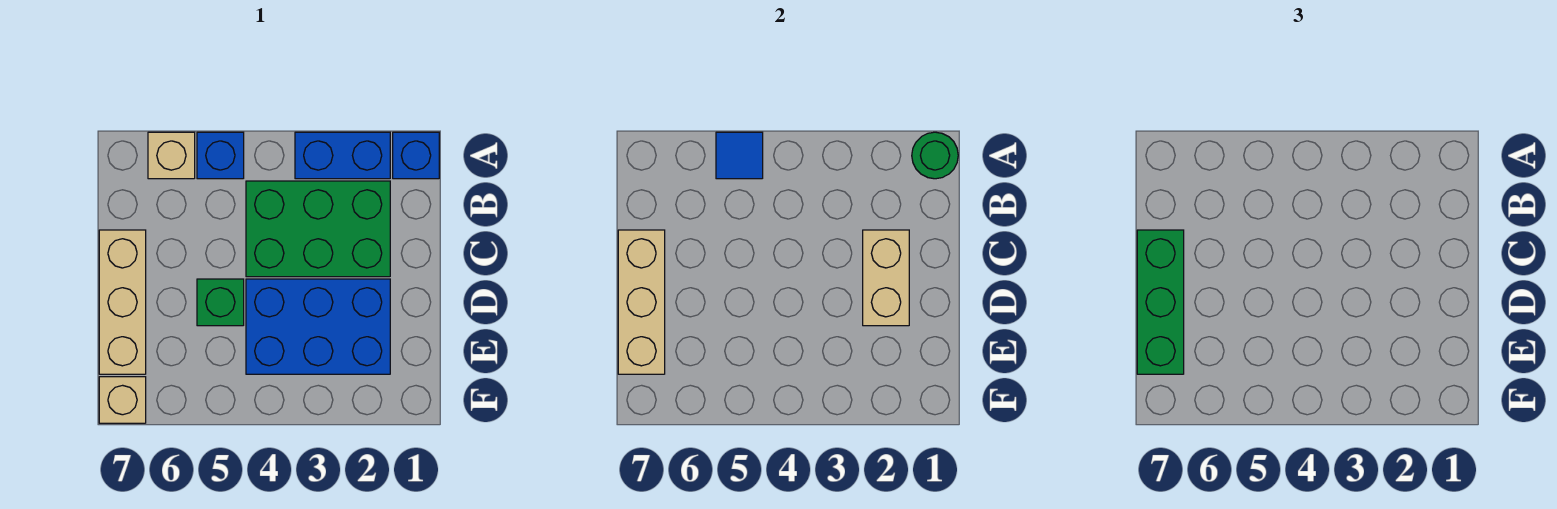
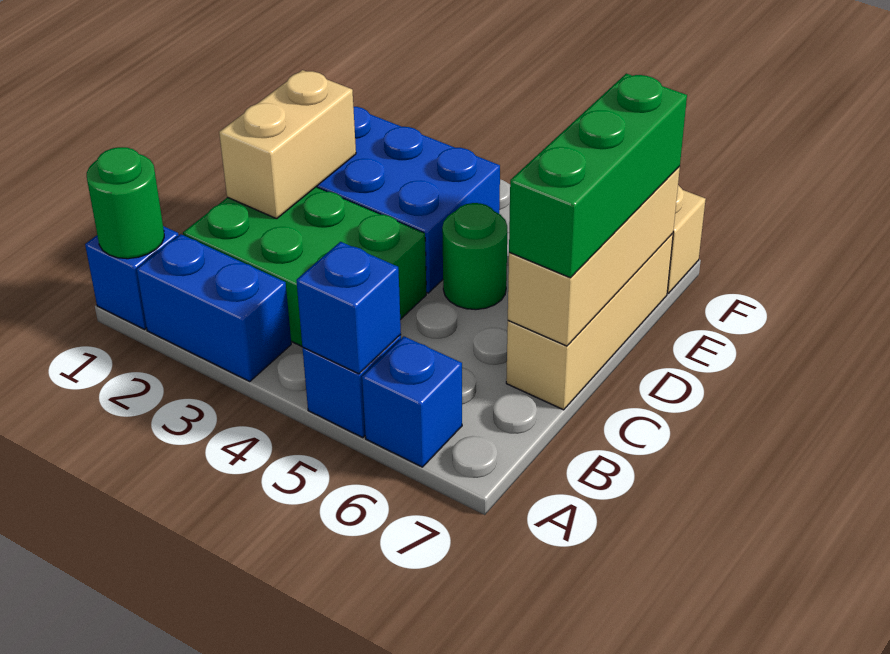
blue tile A5 level 2 -> blue brick A5 level 2
tan brick A6 level 1 -> blue brick A6 level 1
green brick D5 level 1 -> green round brick D5 level 1

